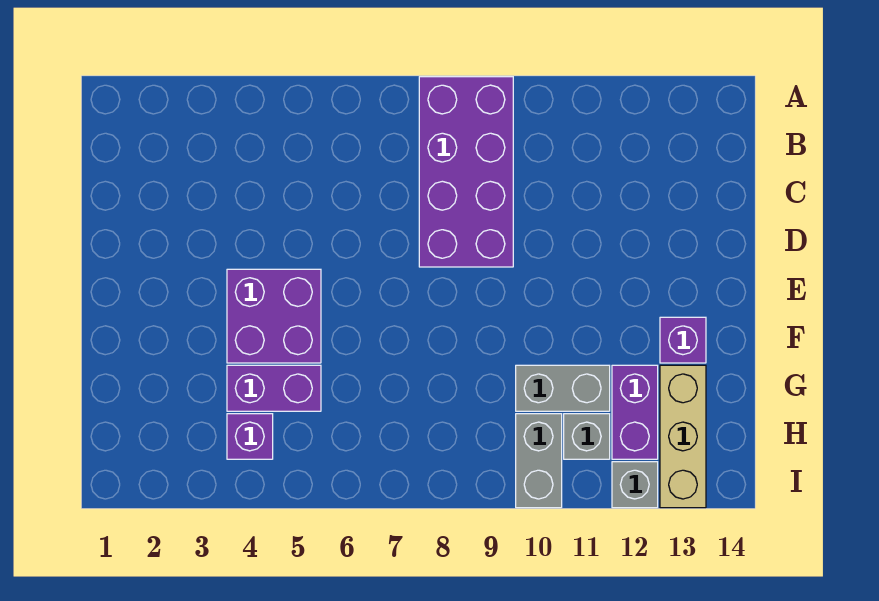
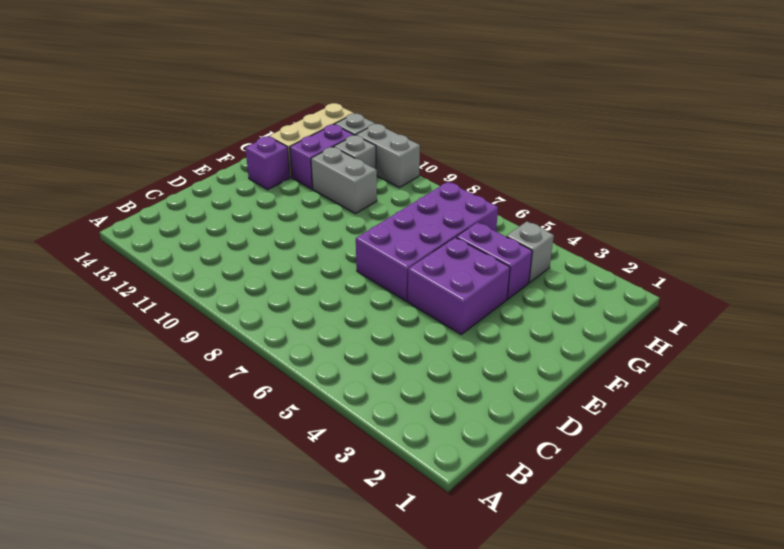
purple brick A8:D9 level 1 -> purple brick E6:H7 level 1
purple brick H4 level 1 -> grey brick H4 level 1
grey brick H10:I10 level 1 -> grey brick I10:I11 level 1

